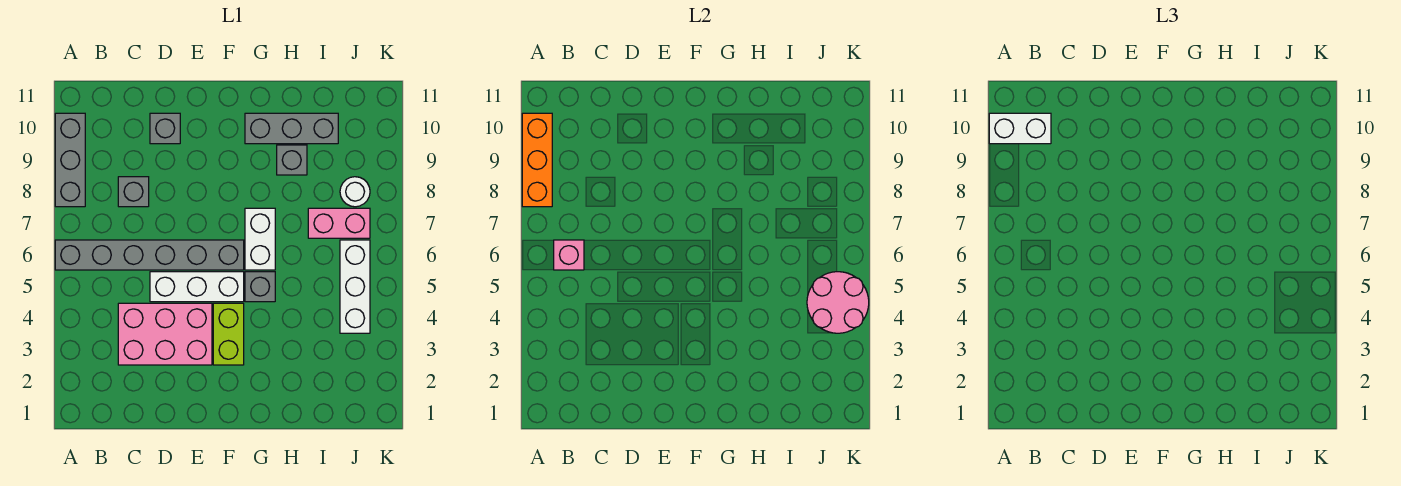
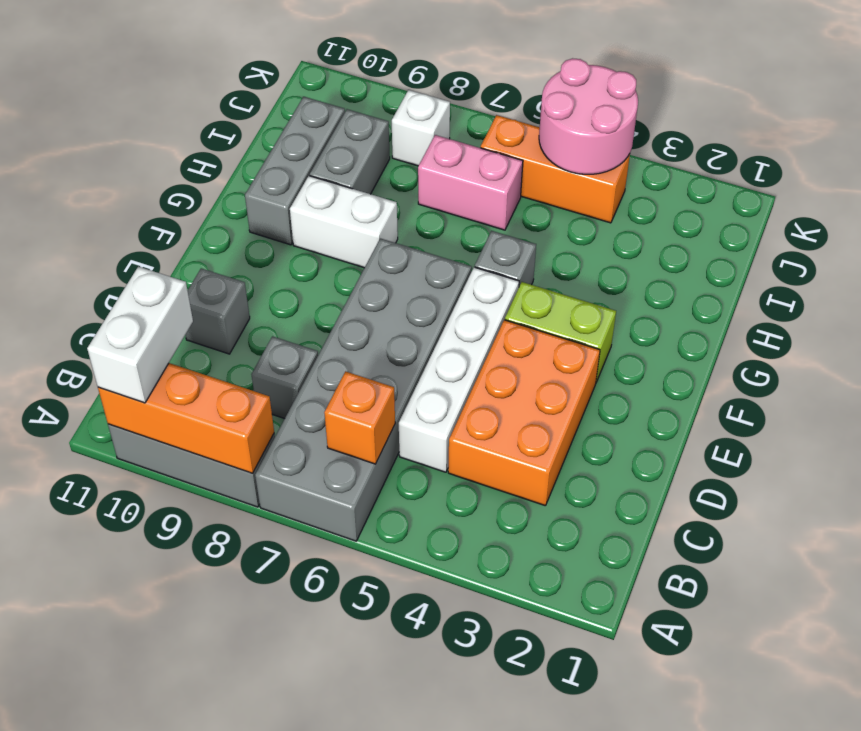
grey brick A6:F6 level 1 -> grey brick A6:F7 level 1
pink brick B6 level 2 -> orange brick B6 level 2
pink brick C3:E4 level 1 -> orange brick C3:E4 level 1
white brick D5:F5 level 1 -> white brick C5:F5 level 1
white brick G6:G7 level 1 -> white brick G8:G9 level 1
grey brick H9 level 1 -> grey brick H9:I9 level 1
pink brick I7:J7 level 1 -> pink brick I6:I7 level 1
white brick J4:J6 level 1 -> orange brick J4:J6 level 1
white round brick J8 level 1 -> white brick J8 level 1

